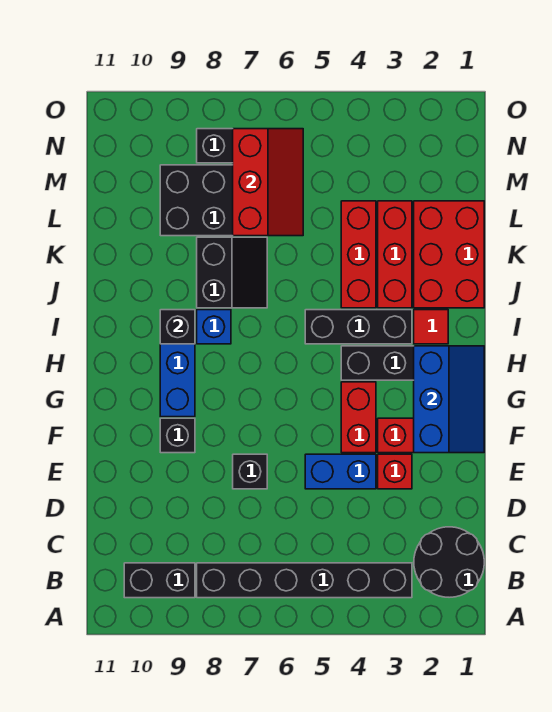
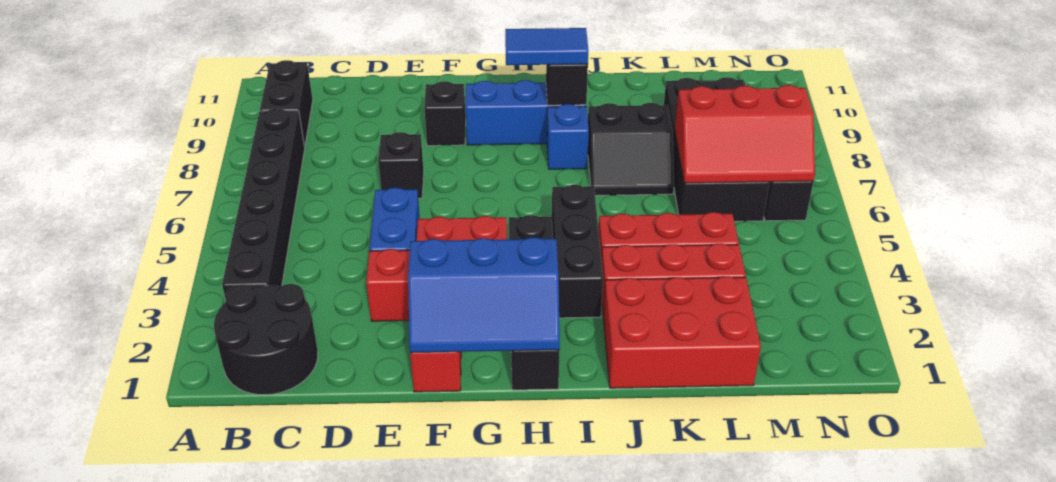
none -> blue tile H9:I9 level 3
red tile I2 level 1 -> none

